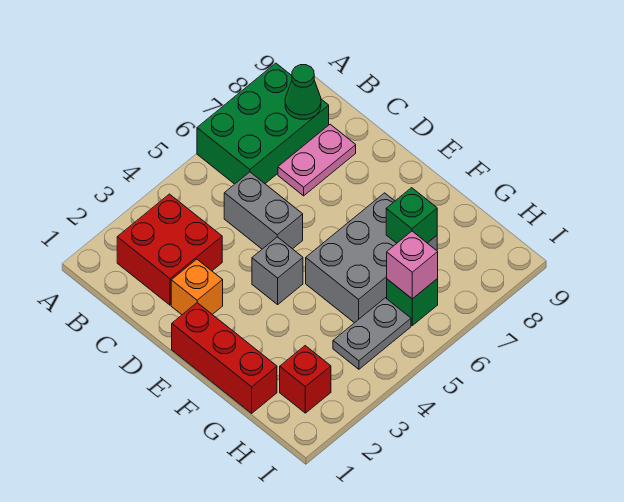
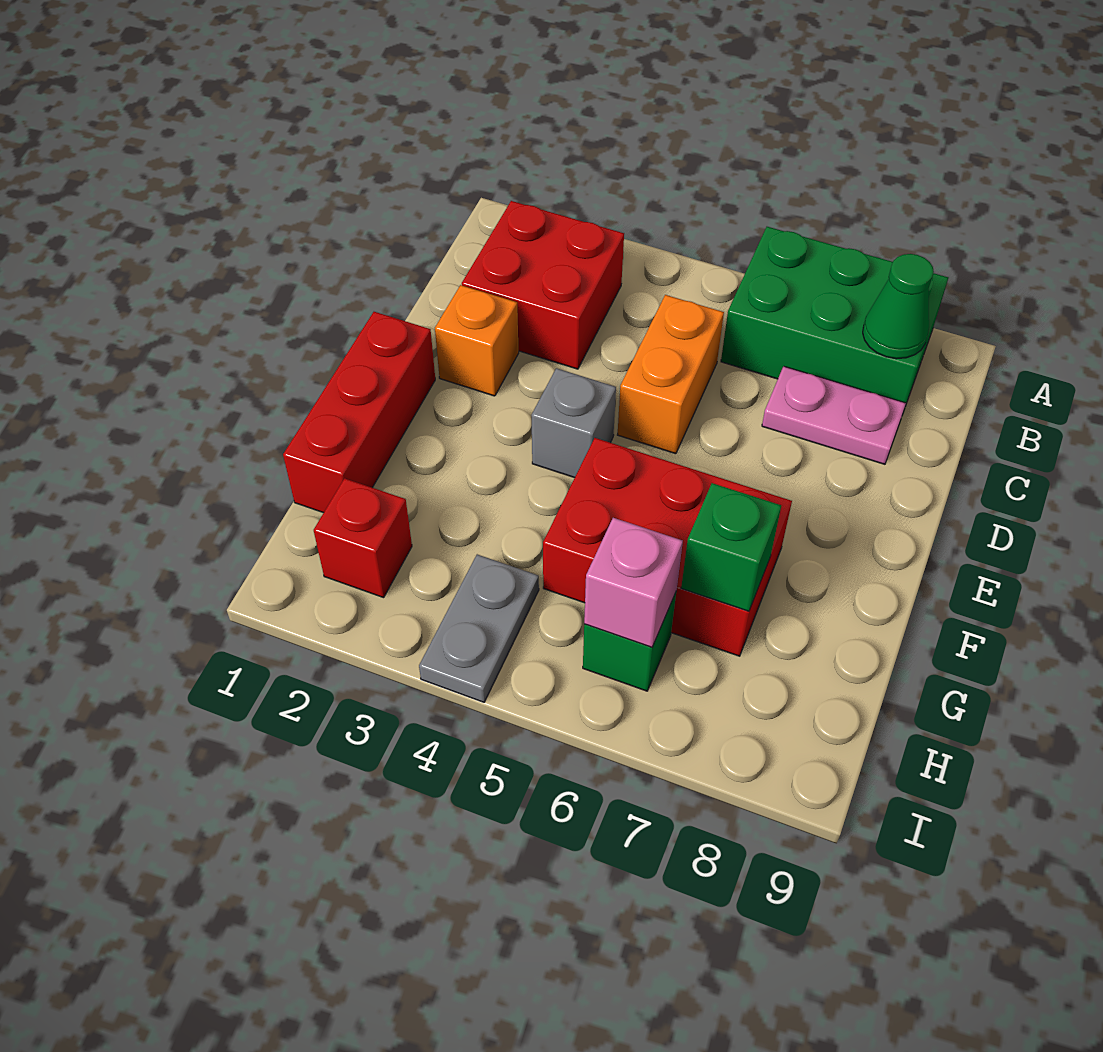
grey brick C5:D5 level 1 -> orange brick C5:D5 level 1
grey brick F5:G7 level 1 -> red brick F5:G7 level 1
grey plate H4:H5 level 1 -> grey plate H4:I4 level 1

